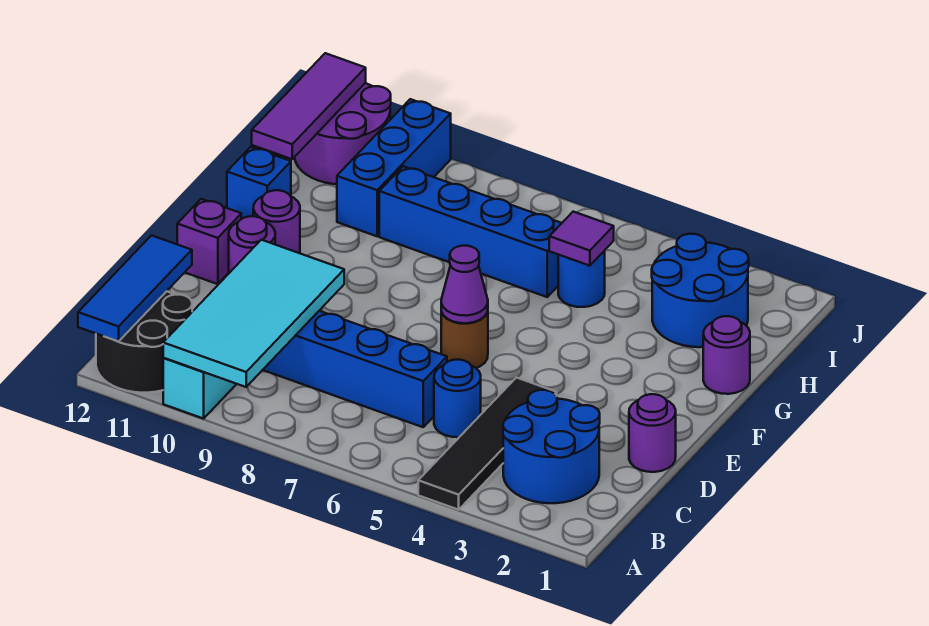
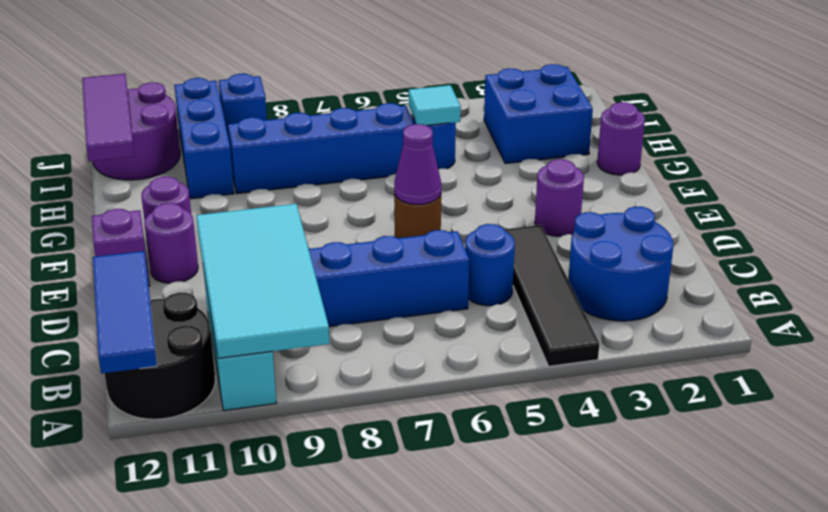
purple round brick D1 level 1 -> purple round brick E3 level 1
blue brick G12 level 1 -> blue brick J9 level 1
blue round brick H2:I3 level 1 -> blue brick H2:I3 level 1
purple tile H5 level 2 -> cyan tile H5 level 2

